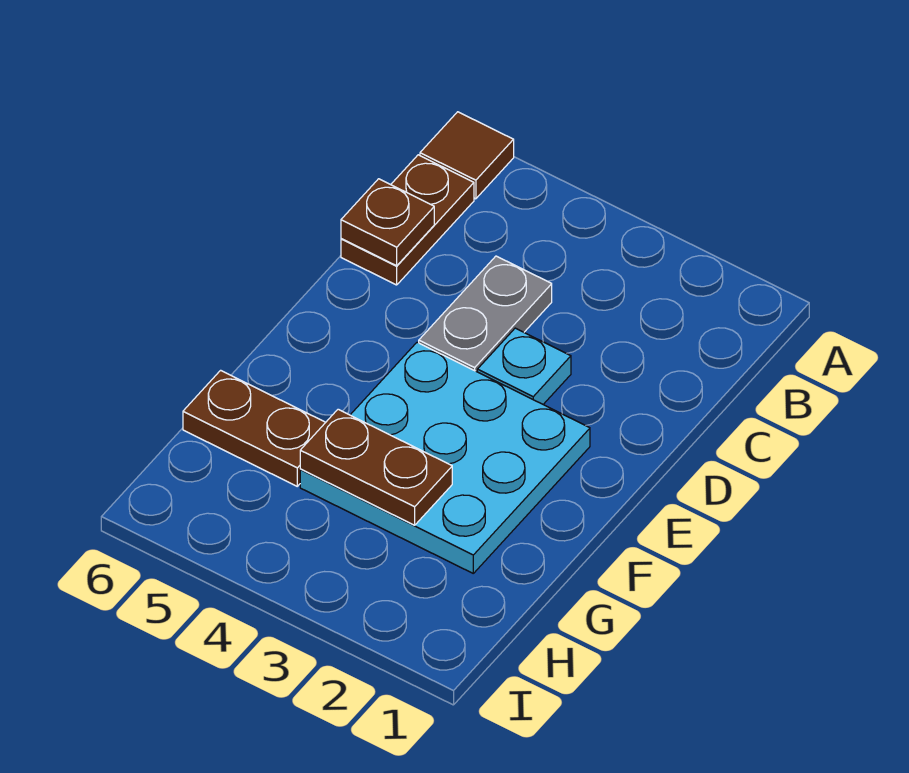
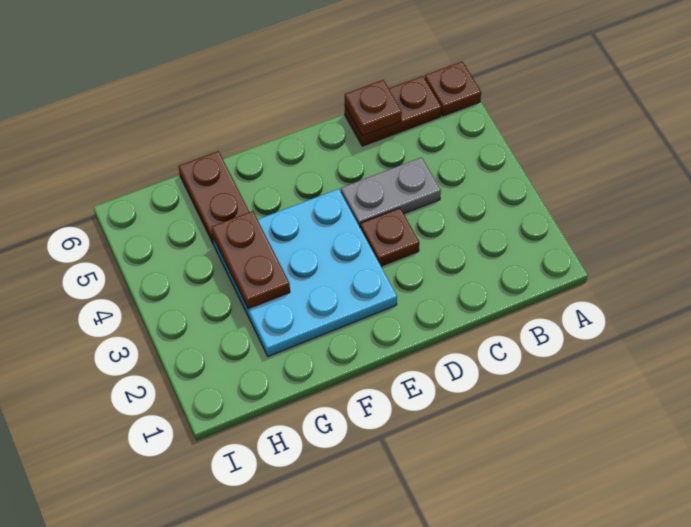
brown tile A6 level 1 -> brown plate A6 level 1
cyan plate D3 level 1 -> brown plate D3 level 1

